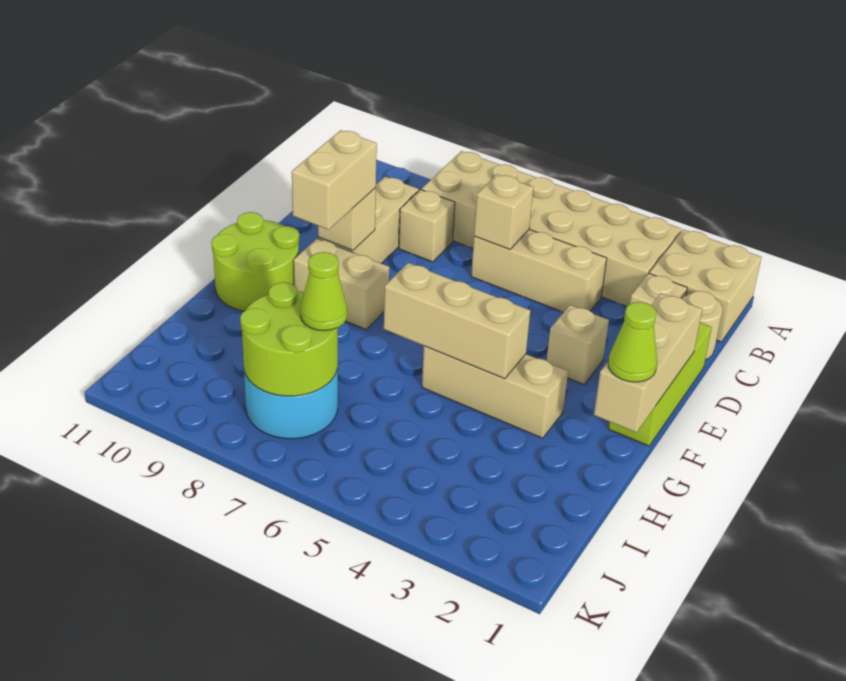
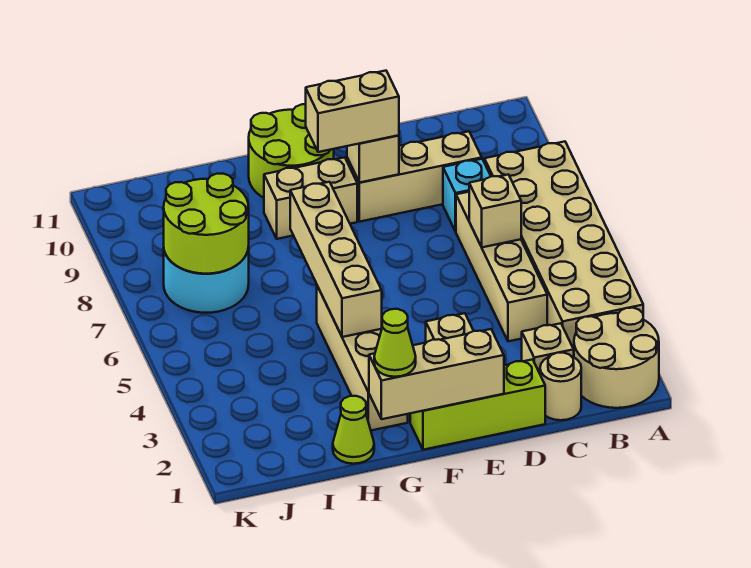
tan brick A1:B2 level 1 -> tan round brick A1:B2 level 1
tan brick C4:C6 level 1 -> tan brick C4:C7 level 1
tan brick C8 level 1 -> cyan brick C8 level 1
tan brick F8:F9 level 1 -> tan brick F9:G9 level 1
tan brick G3:G5 level 1 -> tan brick G2:G5 level 1
tan brick G4:G6 level 2 -> tan brick G4:G7 level 2
lime cone I7 level 3 -> lime cone H1 level 1

